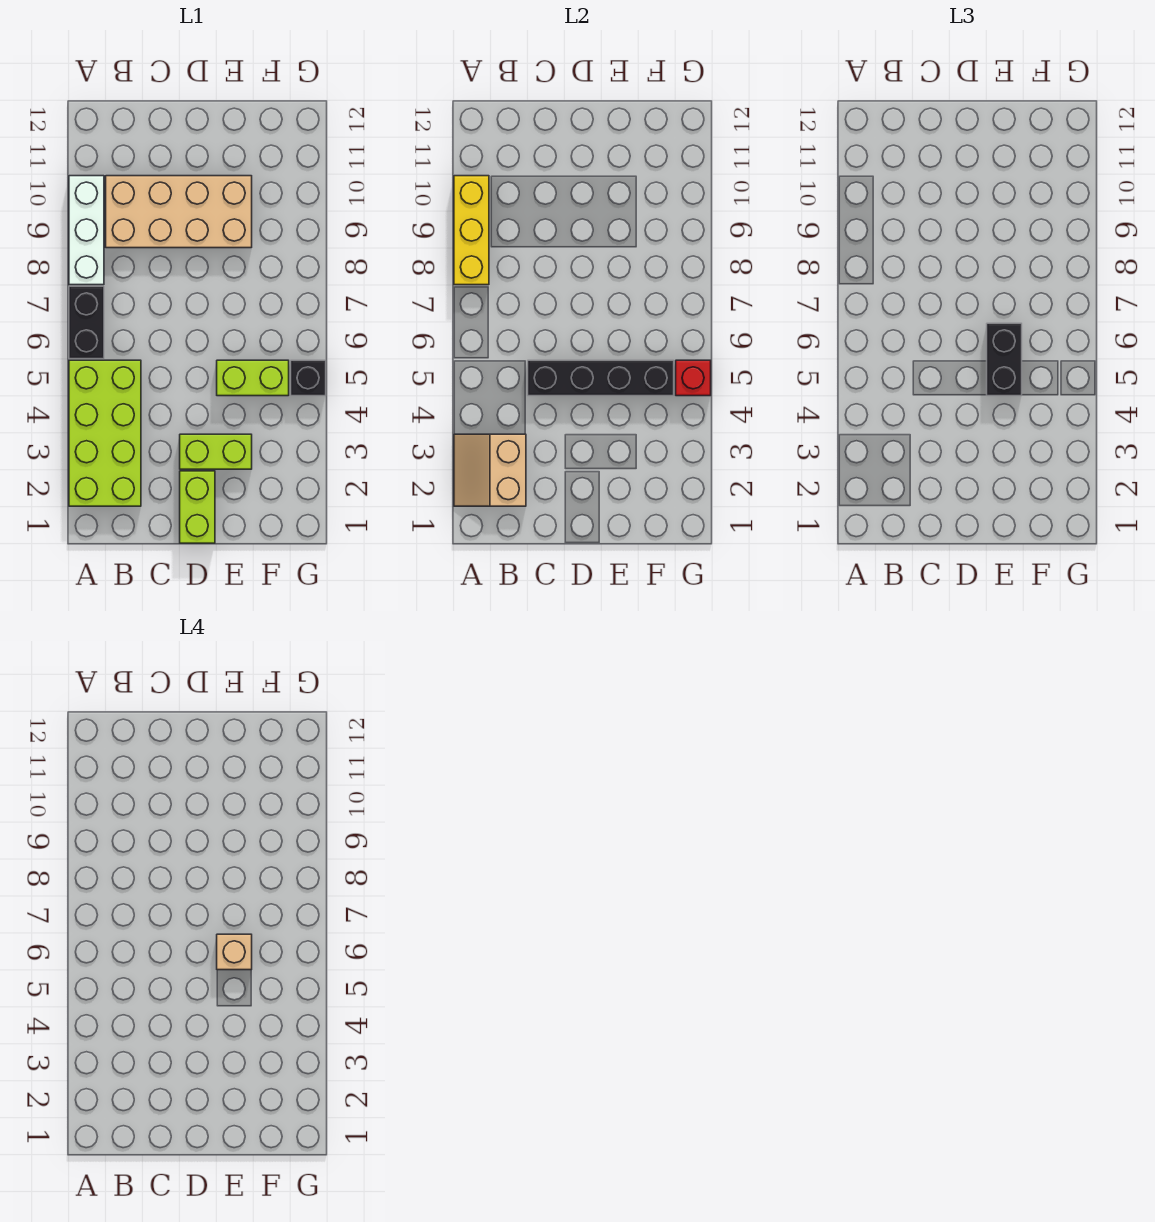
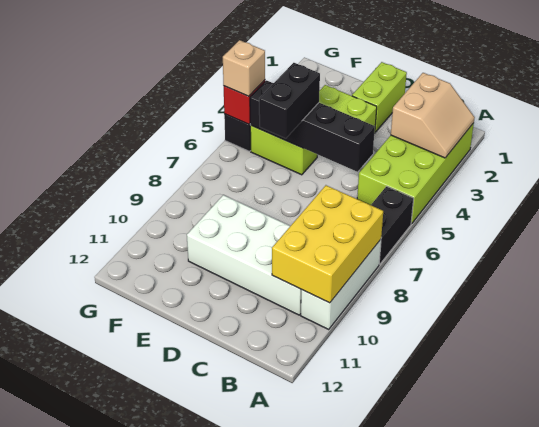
yellow brick A8:A10 level 2 -> yellow brick A8:B10 level 2
tan brick B9:E10 level 1 -> white brick B9:E10 level 1
tan brick E6 level 4 -> tan brick G5 level 3

